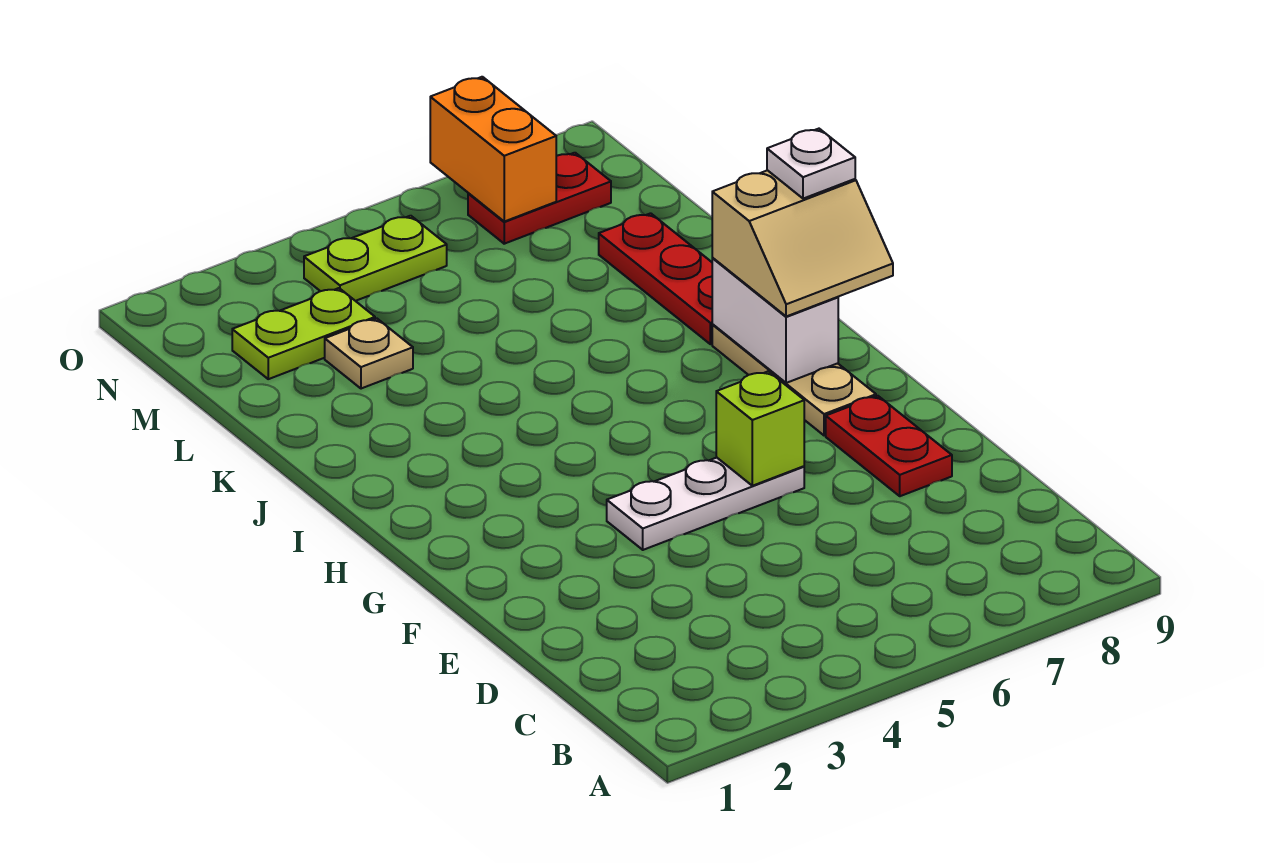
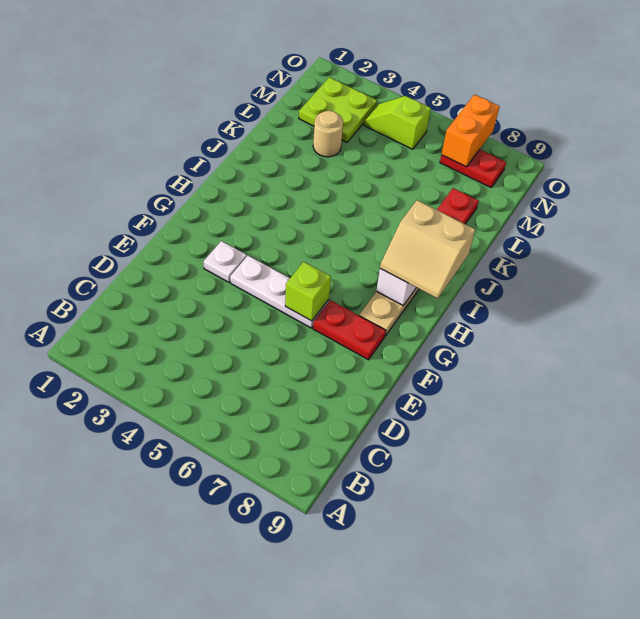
red plate E8:F8 level 1 -> red plate F7:F8 level 1
white plate I9 level 4 -> white plate F3 level 1
tan plate L3 level 1 -> tan round brick L3 level 1
lime plate M2:M3 level 1 -> lime plate M2:N3 level 1
lime plate N4:N5 level 1 -> lime slope N4:N5 level 1 top 5

